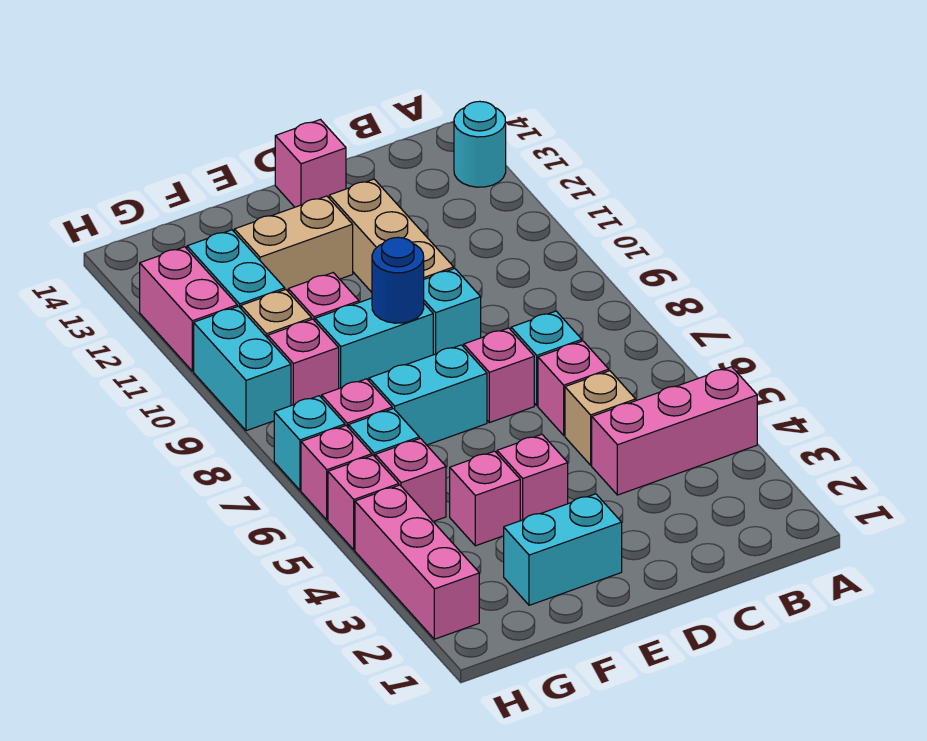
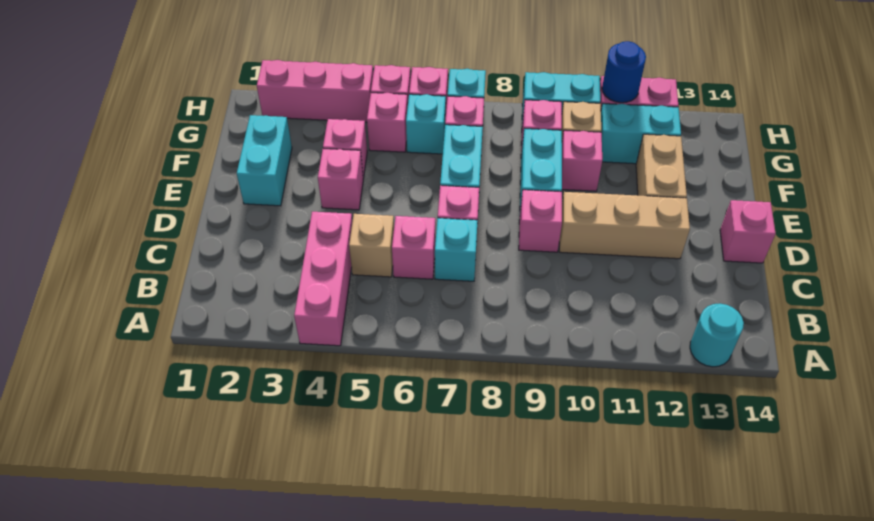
cyan brick D9 level 1 -> pink brick D9 level 1
blue round brick E9 level 2 -> blue round brick H11 level 2

